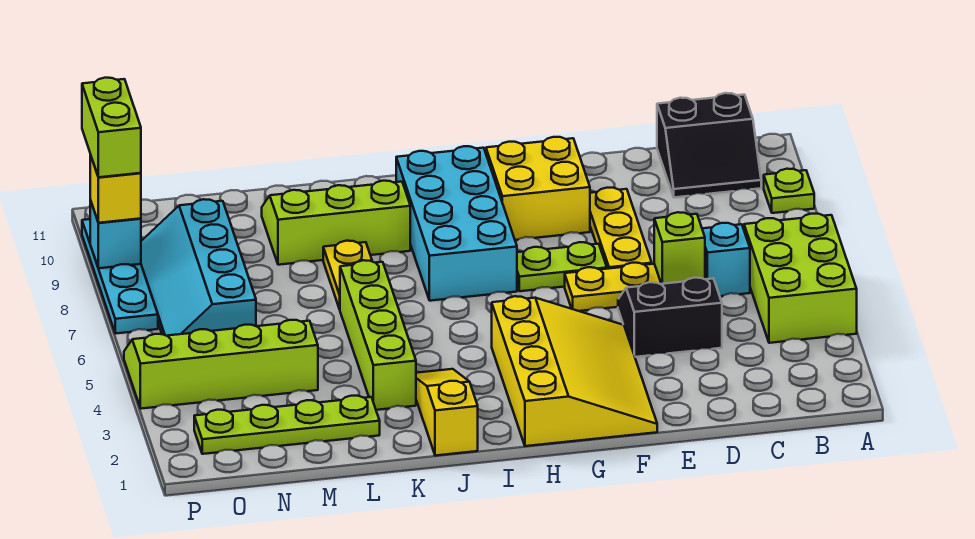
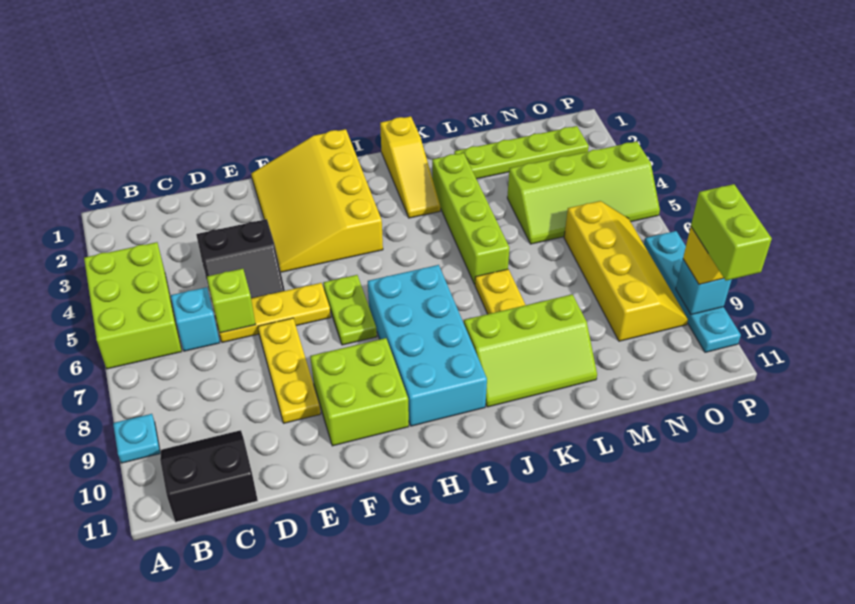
lime plate A9 level 1 -> cyan plate A9 level 1
lime plate F7:G7 level 1 -> lime plate G6:G7 level 1
yellow brick F9:G10 level 1 -> lime brick F9:G10 level 1
cyan slope N6:O9 level 1 top N -> yellow slope N6:O9 level 1 top N

